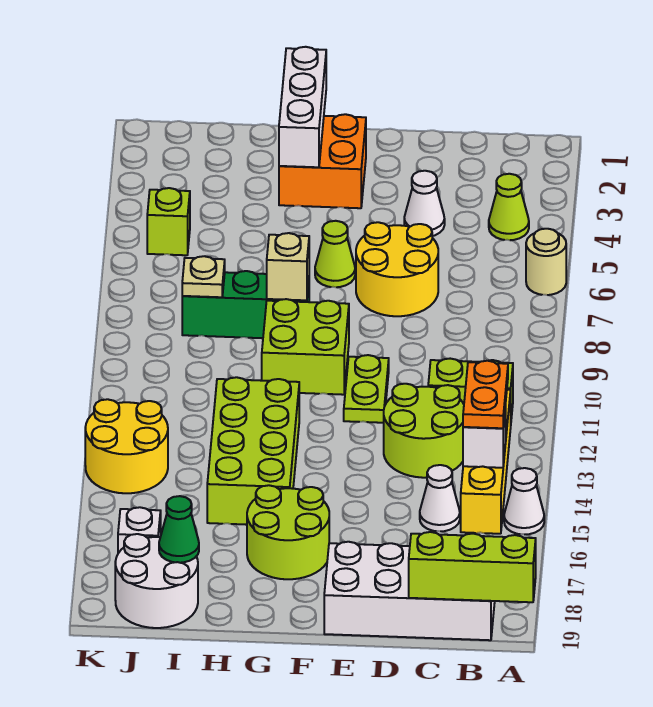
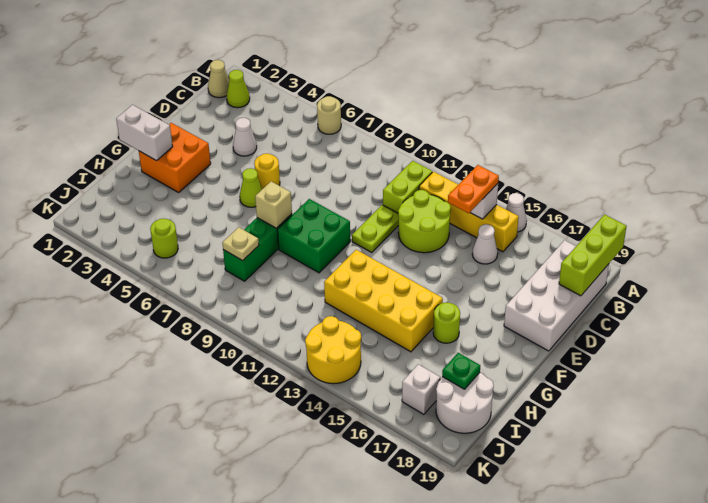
none -> tan cone B1 level 1
lime cone B4 level 1 -> lime cone B2 level 1
orange plate B13:B14 level 3 -> orange plate B14:C14 level 3
yellow round brick D6:E7 level 1 -> yellow round brick E6 level 1
lime plate E10:E11 level 1 -> lime plate D11:E11 level 1
lime brick F9:G10 level 1 -> green brick F9:G10 level 1
lime round brick F16:G17 level 1 -> lime round brick G16 level 1
white brick G1:G3 level 2 -> white brick G1:G2 level 2
lime brick G12:H15 level 1 -> yellow brick G12:H15 level 1
green cone I18 level 2 -> green plate I18 level 2
lime brick J5 level 1 -> lime round brick J5 level 1

